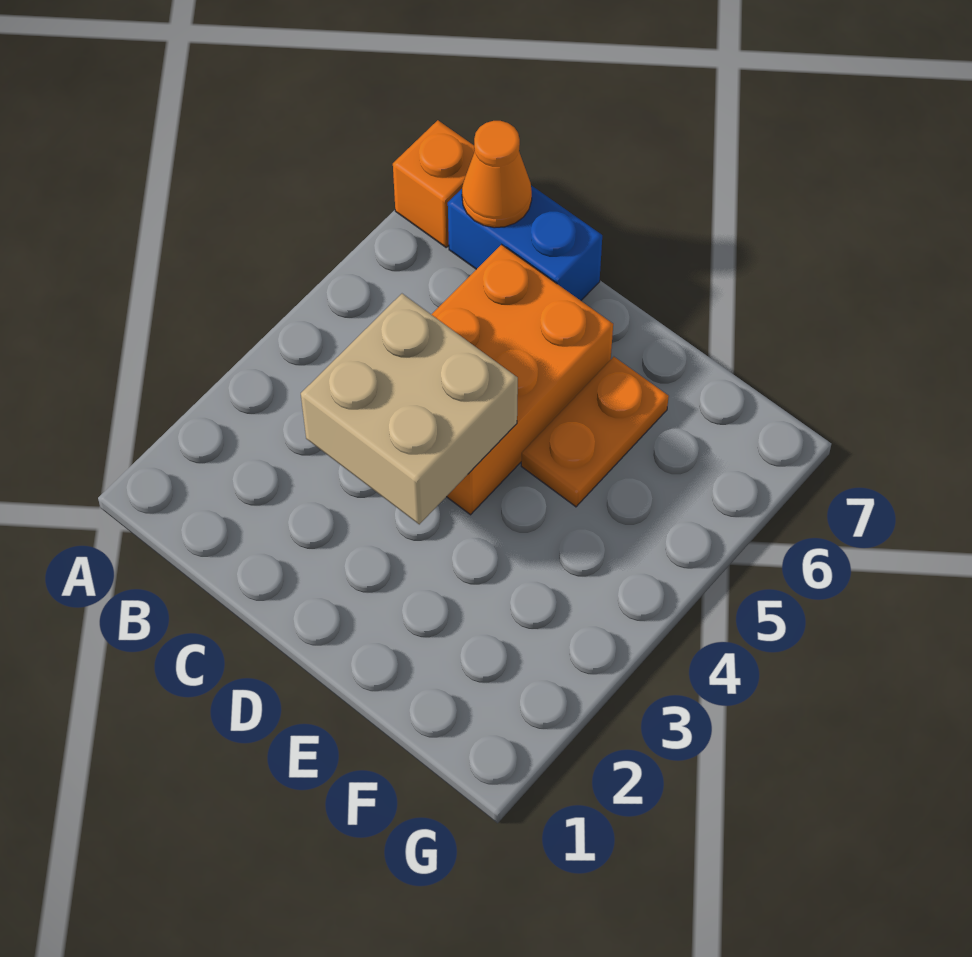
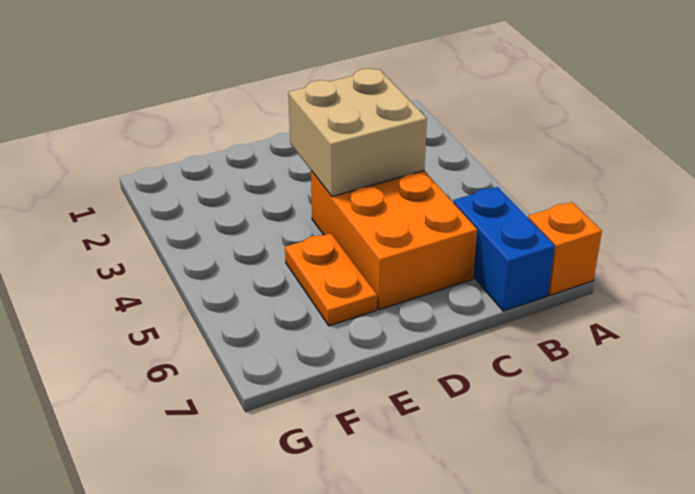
blue brick B7:C7 level 1 -> blue brick B6:B7 level 1
orange cone B7 level 2 -> none

